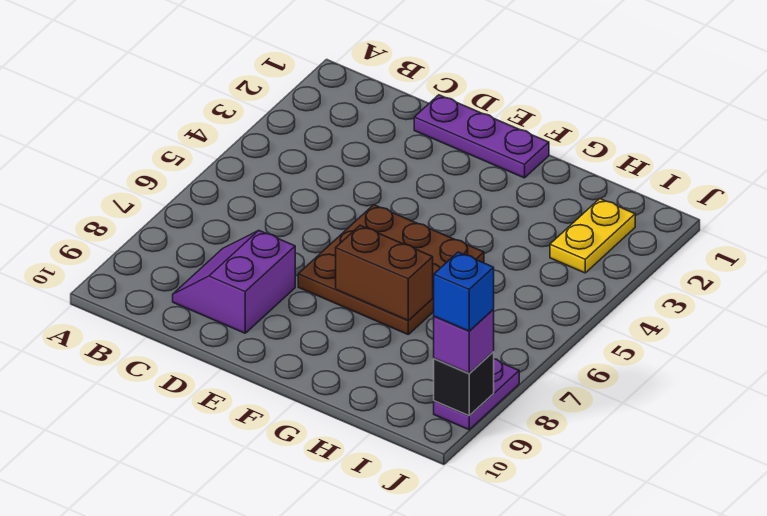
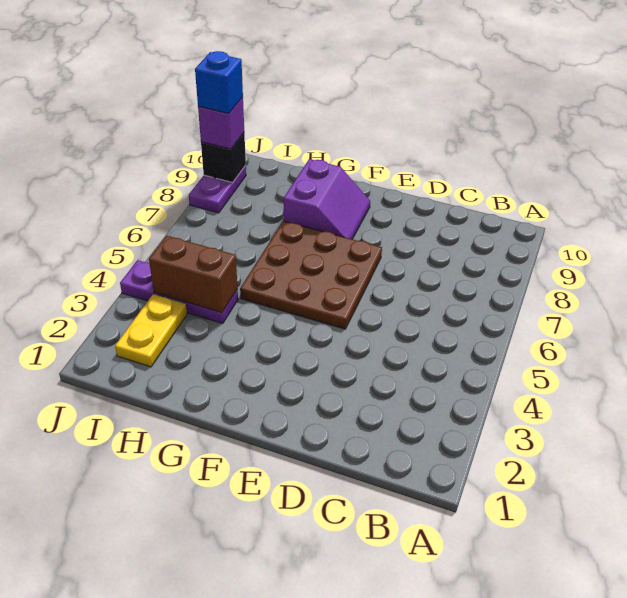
purple slope C8:D9 level 1 top D -> purple slope F8:G9 level 1 top G
purple plate D1:F1 level 1 -> purple plate H4:J4 level 1
brown brick F7:G7 level 2 -> brown brick H4:I4 level 2

